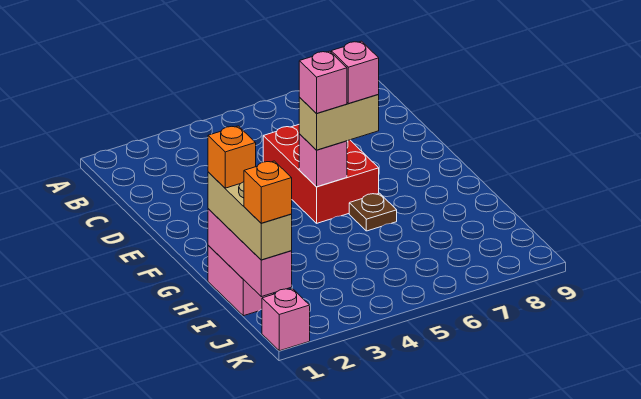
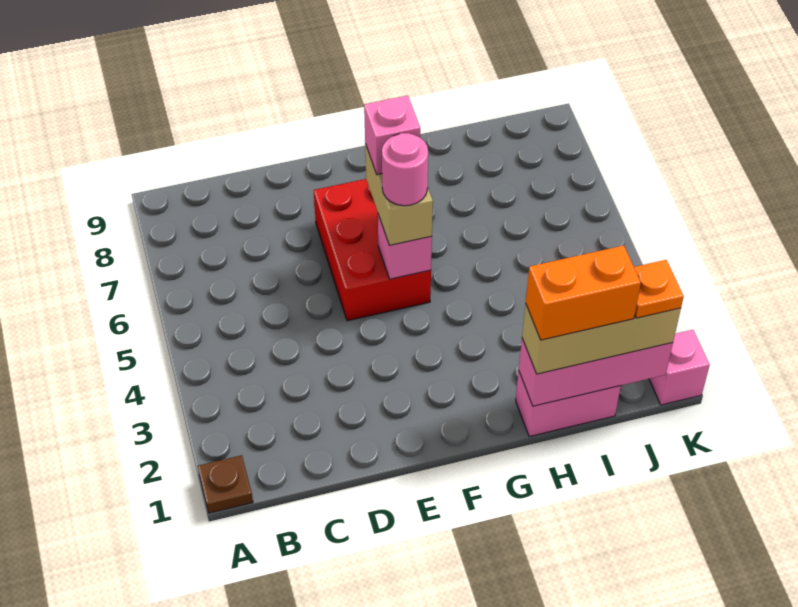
red brick D5:F6 level 1 -> red brick E5:F7 level 1
pink brick F5 level 4 -> pink round brick F5 level 4
brown plate G6 level 1 -> brown plate A1 level 1
orange brick H1 level 4 -> orange brick H1:I1 level 4
orange brick J1 level 4 -> orange plate J1 level 4

